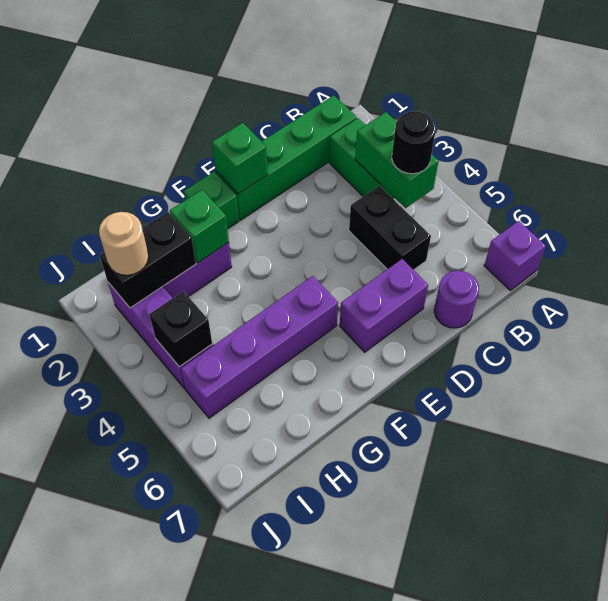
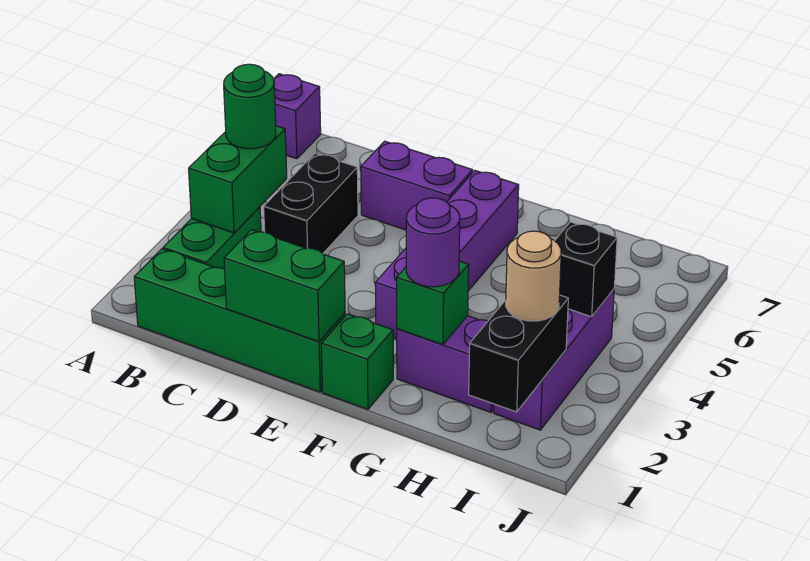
black round brick B4 level 3 -> green round brick B4 level 3
purple round brick C7 level 1 -> purple round brick G2 level 3
green brick E1 level 2 -> green brick D1:E1 level 2
purple brick F5:I5 level 1 -> purple brick F3:F6 level 1
black brick H2:I2 level 2 -> black brick I1:I2 level 2

